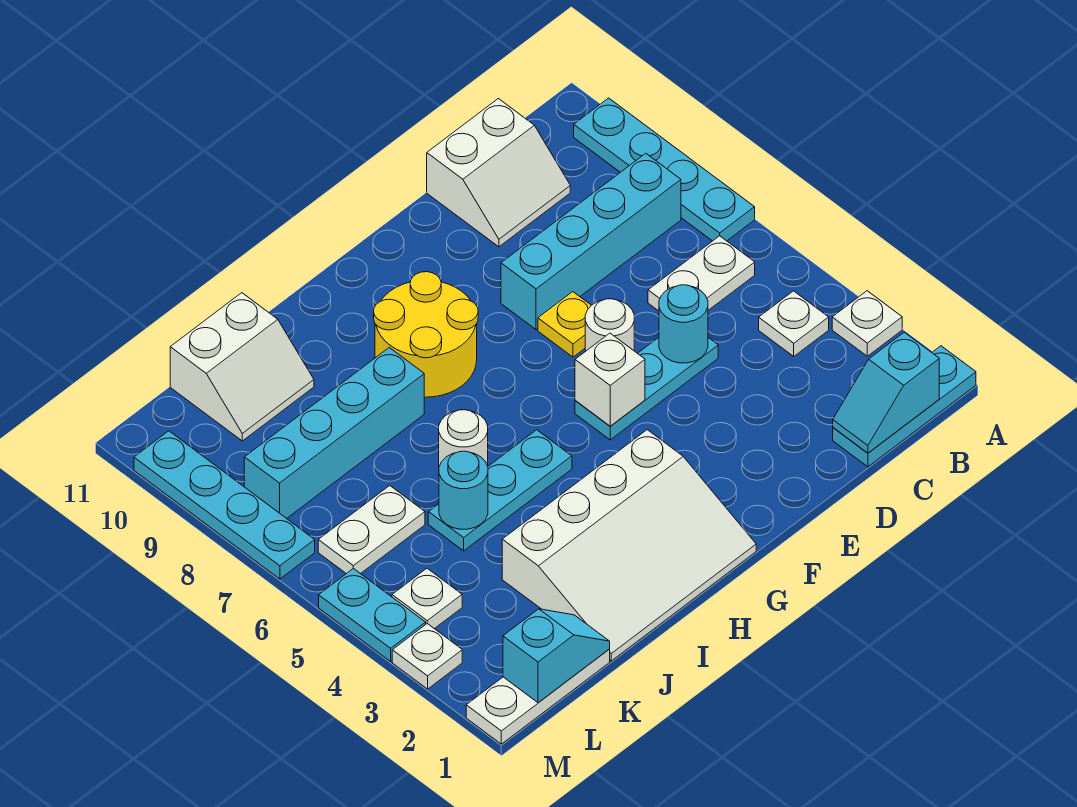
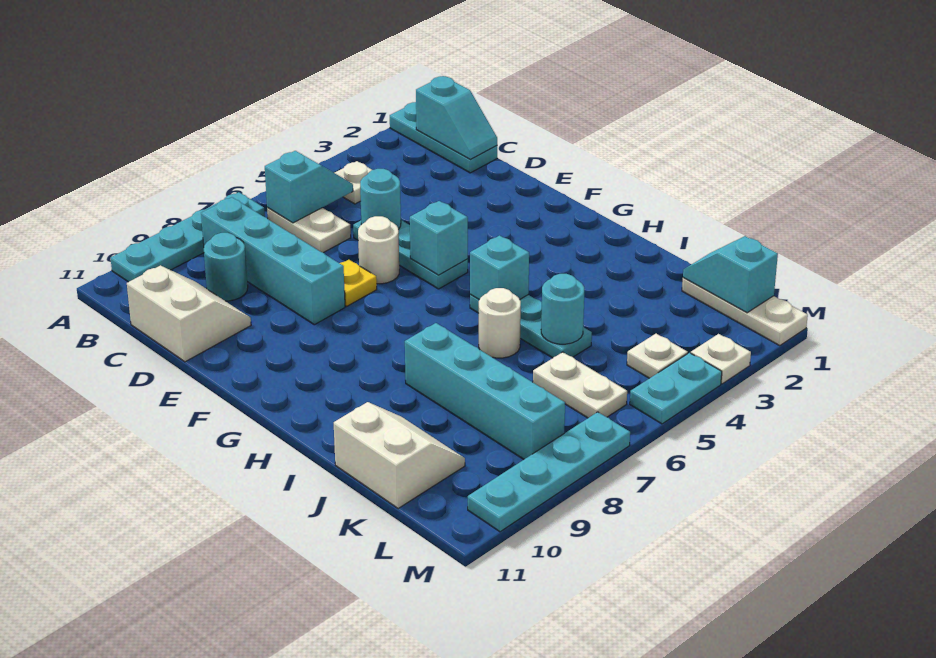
white plate A3 level 1 -> none
none -> cyan slope B5:B6 level 2 top 6
none -> cyan round brick C9 level 1
white brick F5 level 2 -> cyan brick F5 level 2
white slope G1:J3 level 1 top 3 -> none
yellow round brick G8:H9 level 1 -> none
none -> cyan brick H5 level 2

